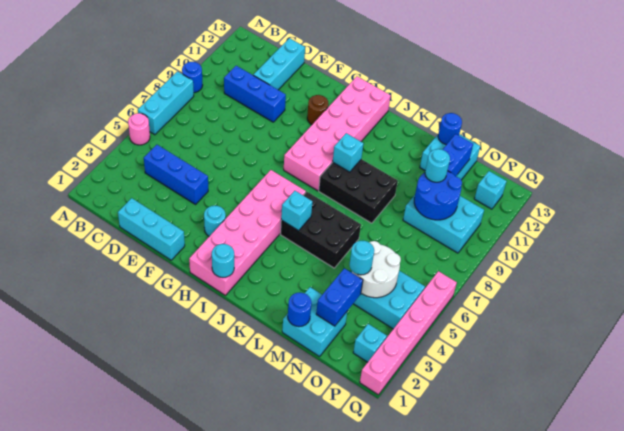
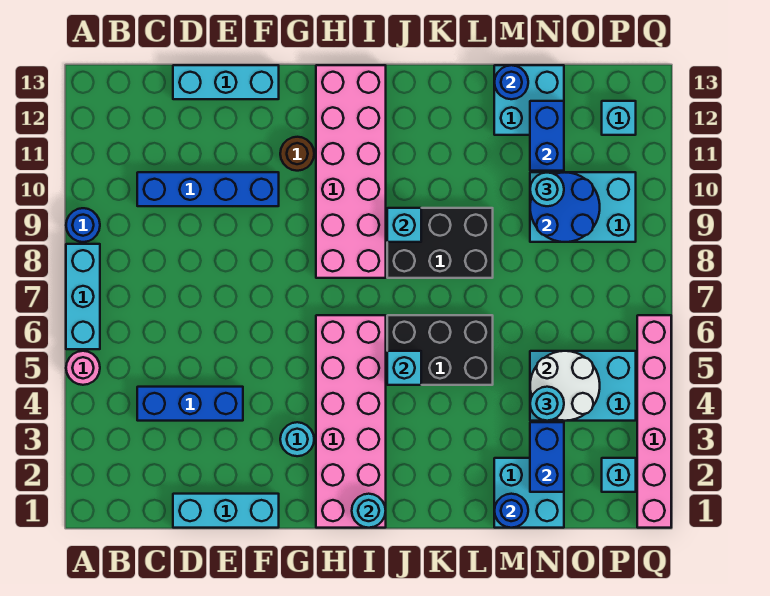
blue brick C10:E10 level 1 -> blue brick C10:F10 level 1
cyan brick D11:D13 level 1 -> cyan brick D13:F13 level 1

